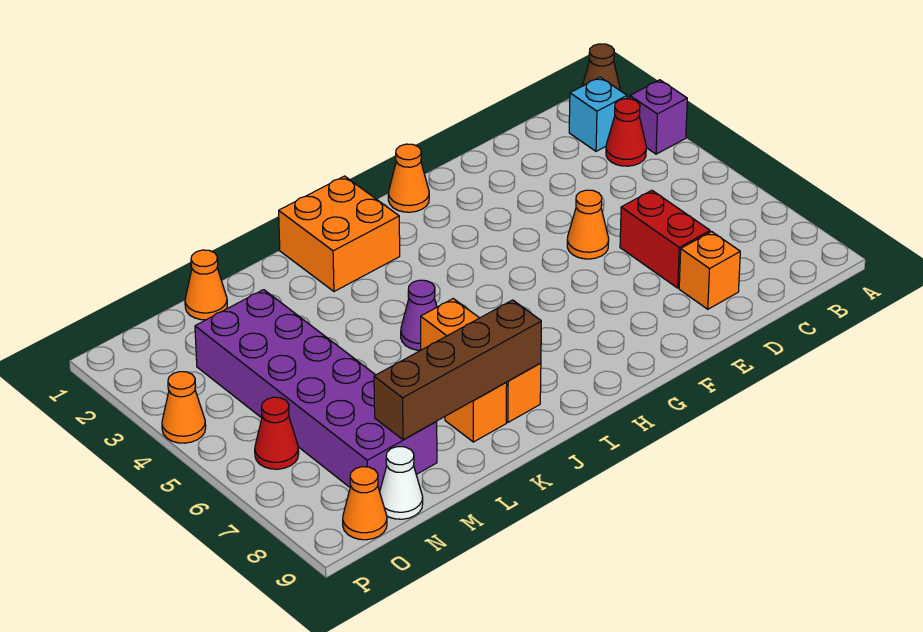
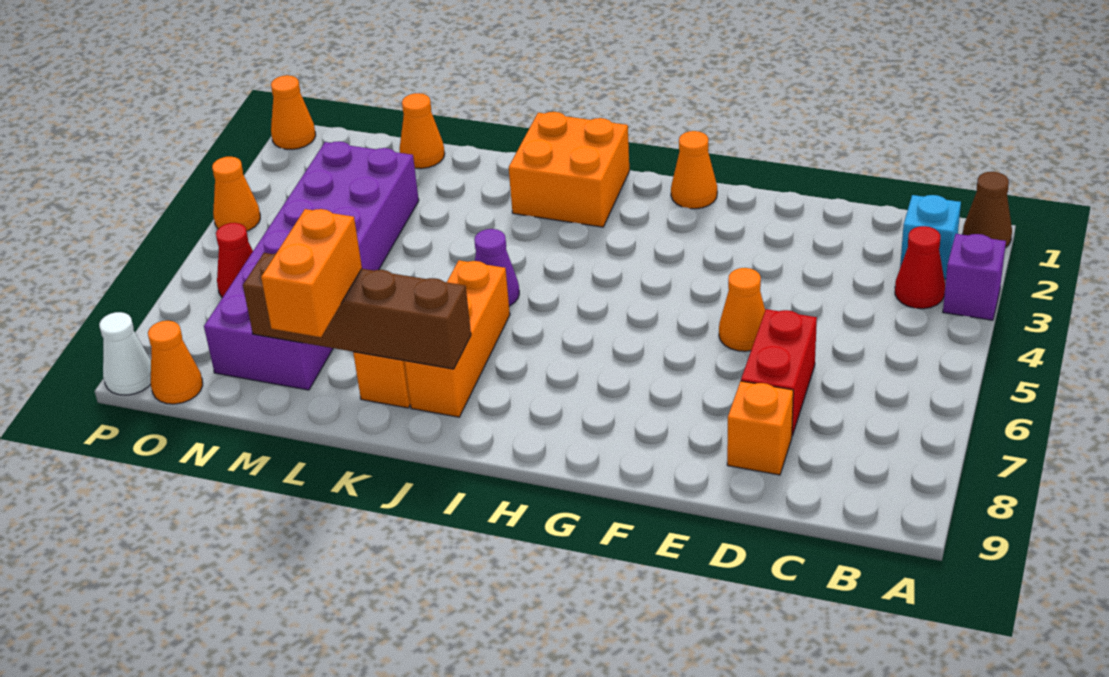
none -> orange brick L8:L9 level 3
white cone N9 level 1 -> white cone P9 level 1
none -> orange cone P1 level 1

